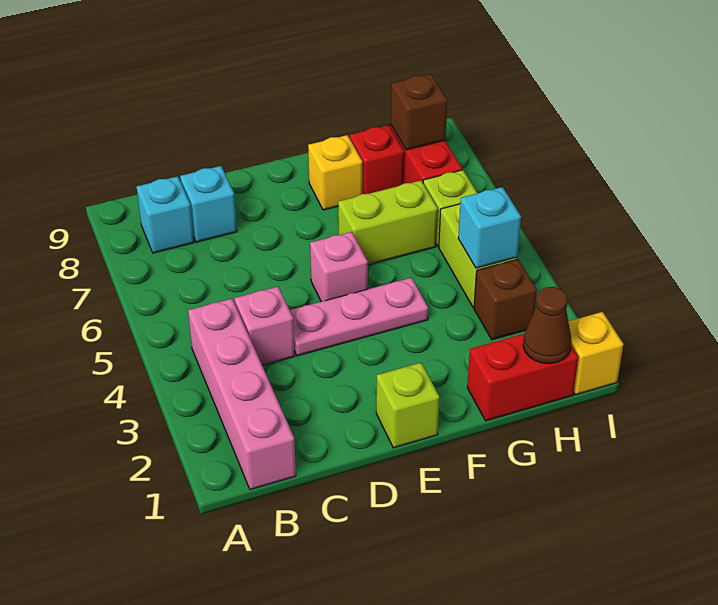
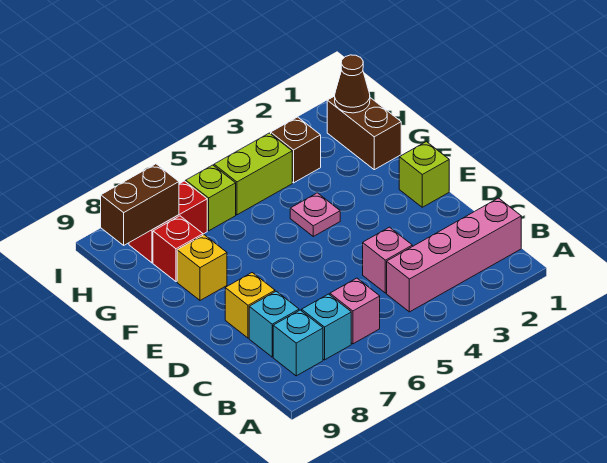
pink plate D4:F4 level 1 -> pink plate F4 level 1
pink brick E5 level 1 -> pink brick B6 level 1
lime brick F6:G6 level 1 -> none
red brick G1:H1 level 1 -> brown brick G1:H1 level 1
cyan brick H4 level 2 -> cyan brick B7 level 1
brown brick H8 level 2 -> brown brick H8:H9 level 2
yellow brick I1 level 1 -> yellow brick D8 level 1

